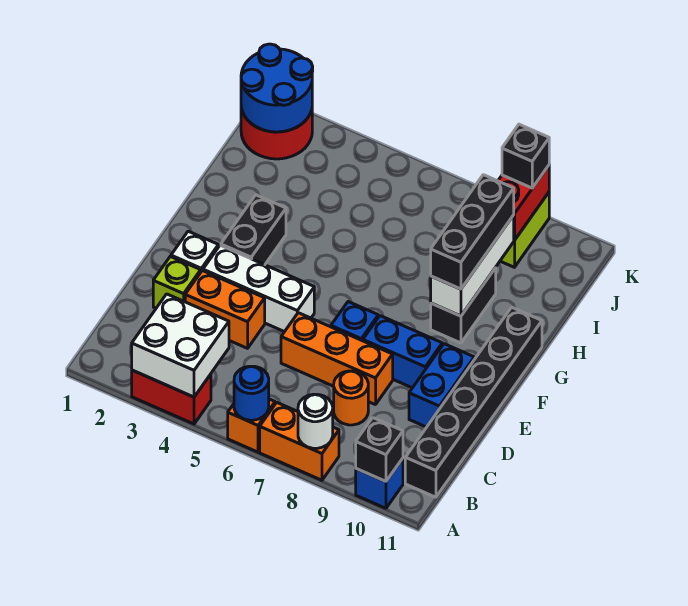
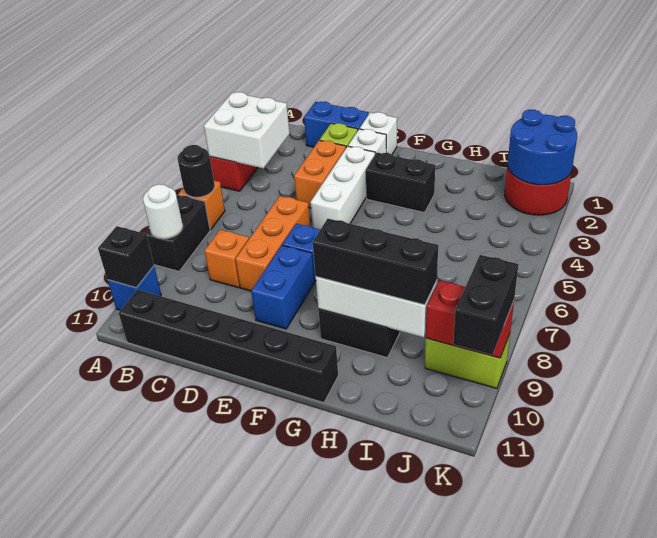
blue round brick A6 level 2 -> black round brick A6 level 2
orange brick A7:A8 level 1 -> black brick A7:A8 level 1
orange round brick C8 level 1 -> orange brick C8 level 1
blue brick D10:E10 level 1 -> blue brick C1:D1 level 1
none -> white brick E1 level 1
black brick K9 level 3 -> black brick K9:K10 level 3

